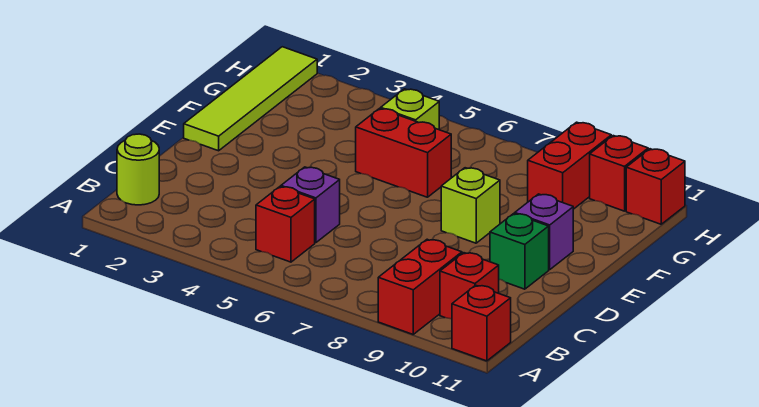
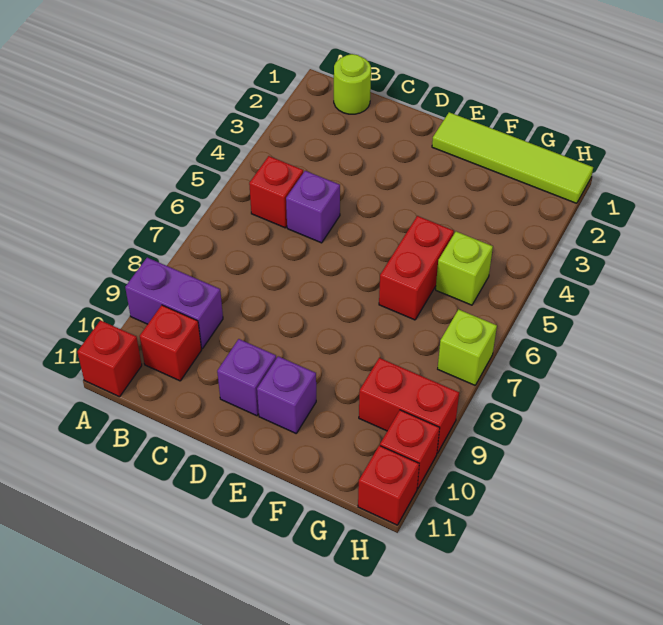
red brick A9:B9 level 1 -> purple brick A9:B9 level 1
green brick D10 level 1 -> purple brick D10 level 1
lime brick E8 level 1 -> lime brick H7 level 1

